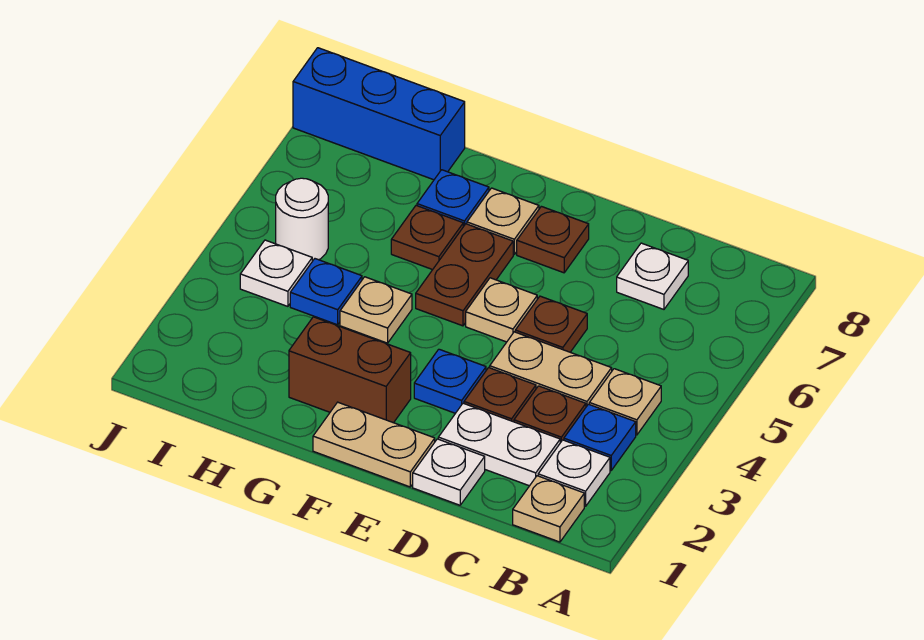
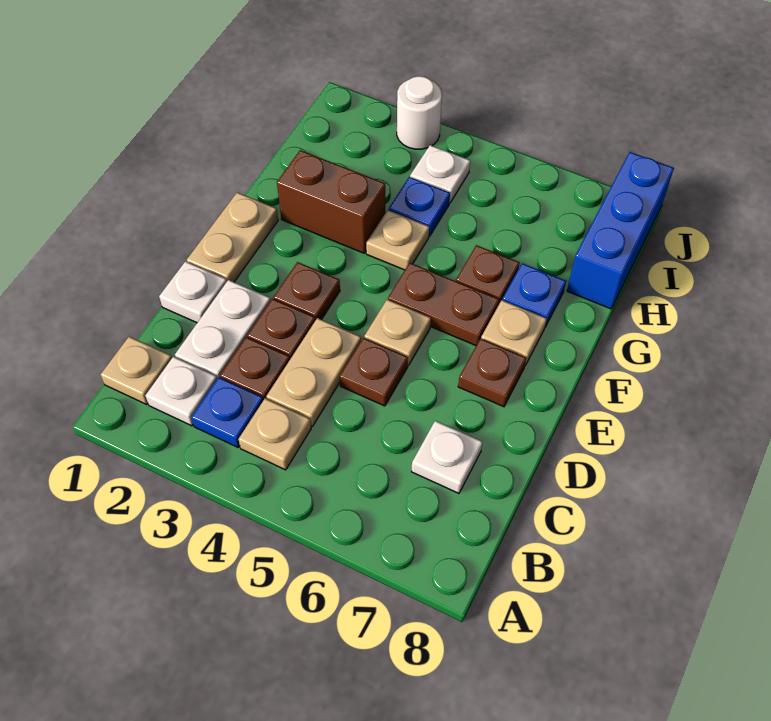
blue plate E3 level 1 -> brown plate E3 level 1
brown brick F2:G2 level 1 -> brown brick G2:G3 level 1
white round brick I5 level 1 -> white round brick J3 level 1

